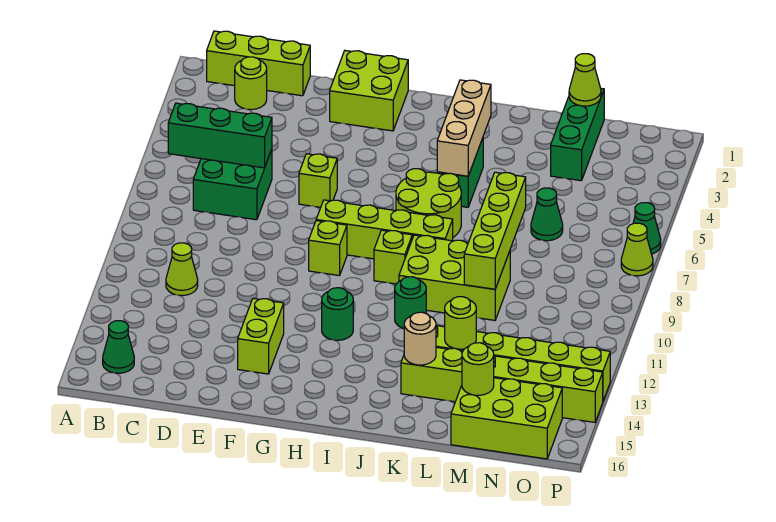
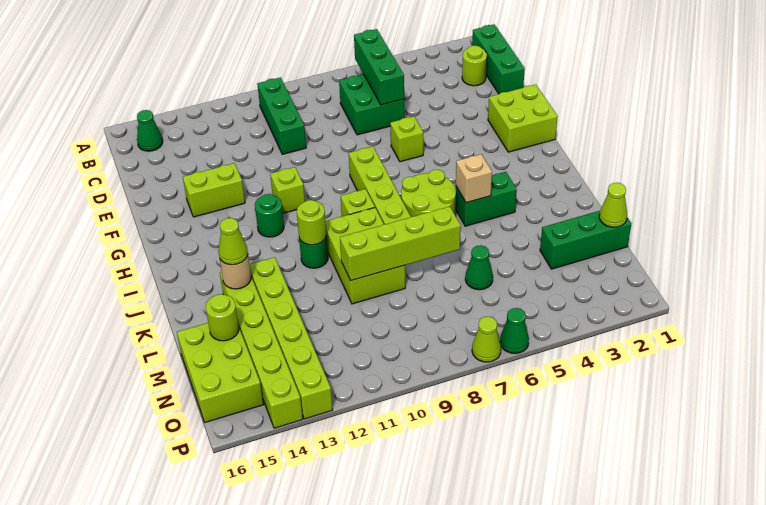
lime brick B1:D1 level 1 -> green brick B1:D1 level 1
none -> green brick B10:D10 level 1
lime cone C11 level 1 -> lime cone K14 level 3
lime brick G9 level 1 -> lime brick G11 level 1
tan brick J3:J5 level 2 -> tan brick J5 level 2
lime round brick L13 level 2 -> lime round brick J11 level 2

